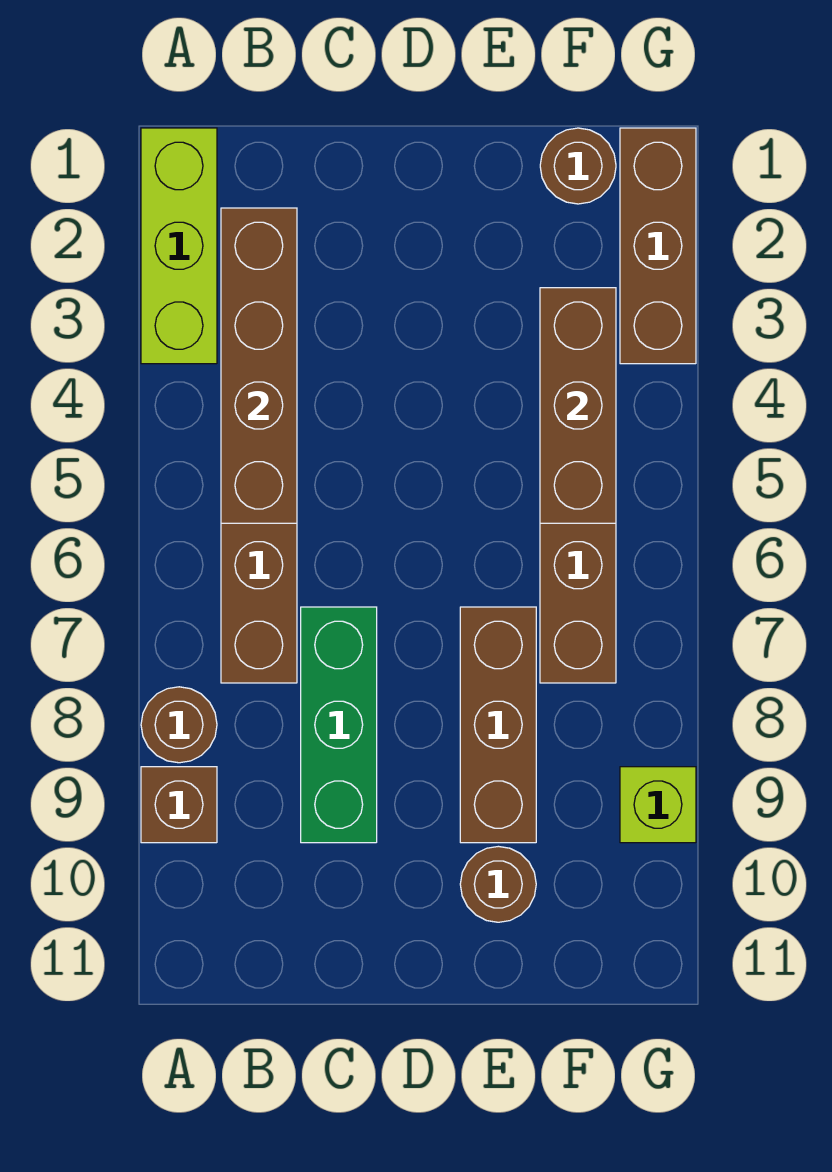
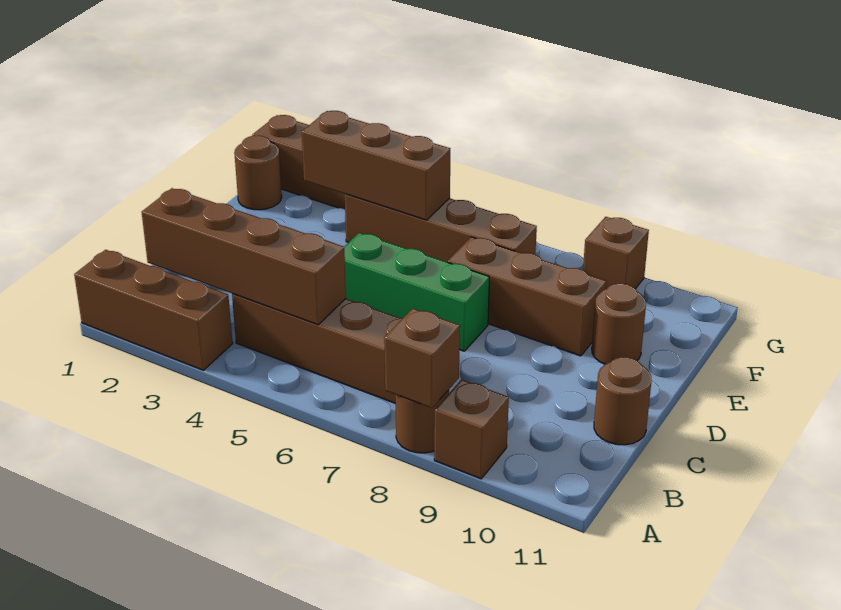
lime brick A1:A3 level 1 -> brown brick A1:A3 level 1
none -> brown brick A8 level 2
green brick C7:C9 level 1 -> green brick D5:D7 level 1
none -> brown round brick C11 level 1
lime brick G9 level 1 -> brown brick G9 level 1

